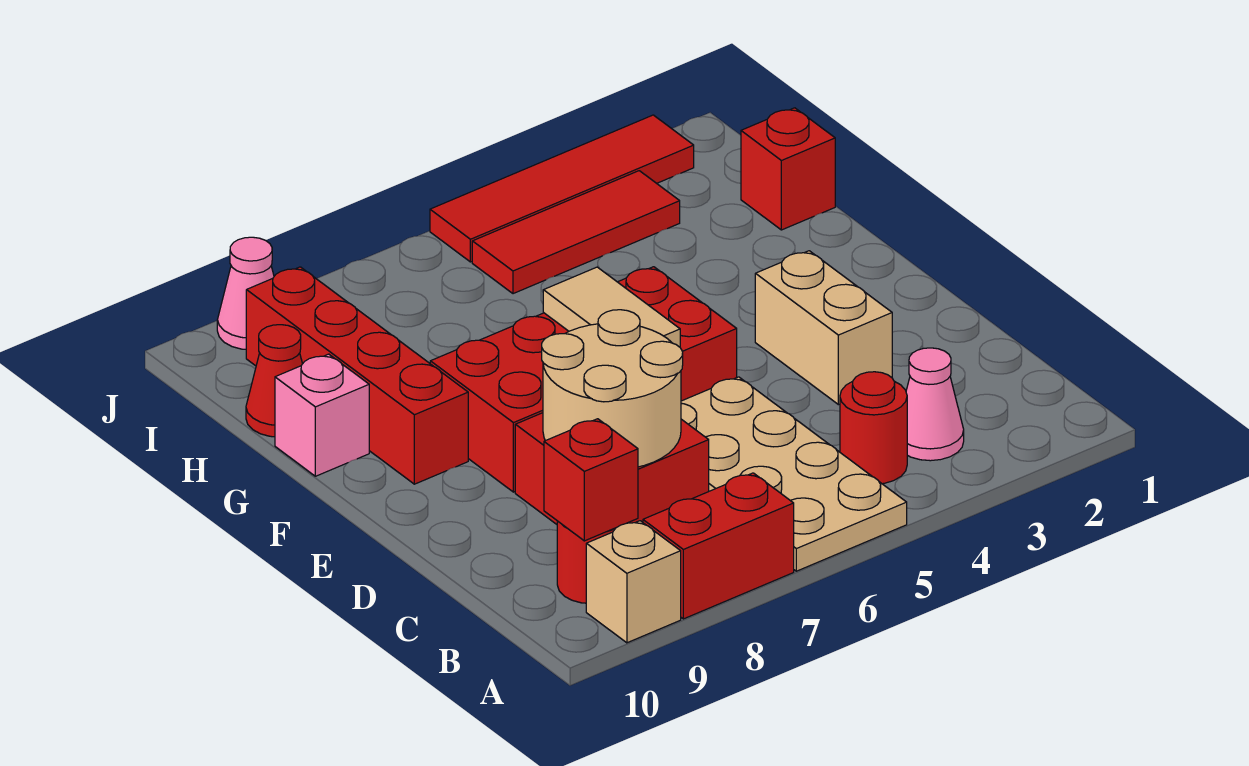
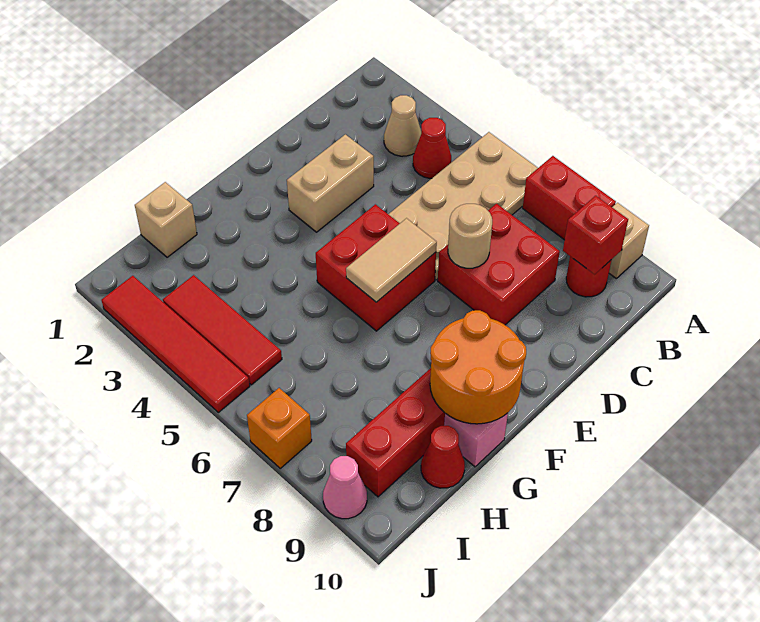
pink cone B3 level 1 -> tan cone B3 level 1
red round brick B4 level 1 -> red cone B4 level 1
tan round brick C7:D8 level 2 -> tan round brick D7 level 2
red brick E5:F8 level 1 -> red brick E5:F6 level 1
none -> orange round brick F9:G10 level 2
red brick H1 level 1 -> tan brick H1 level 1
none -> orange brick J7 level 1

